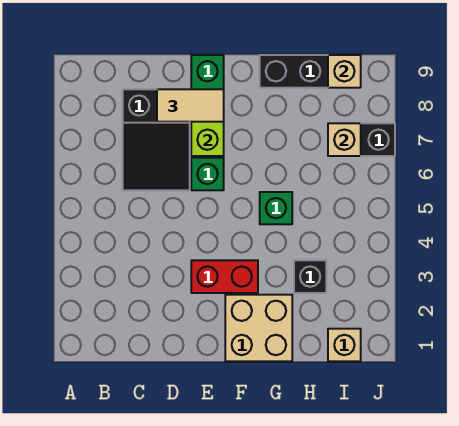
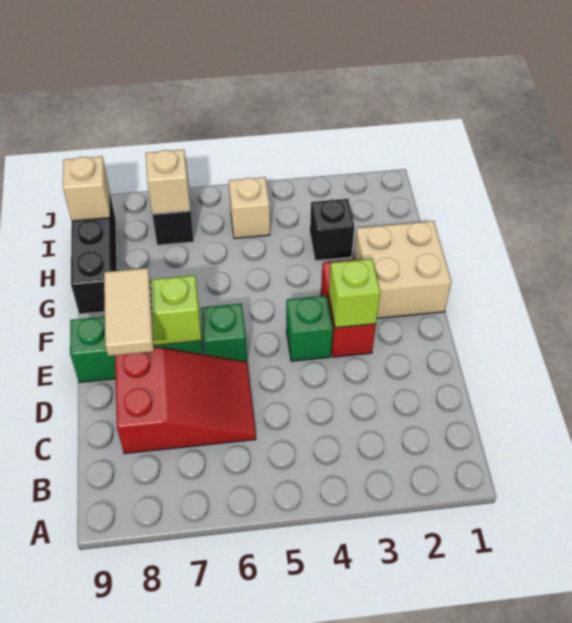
black slope C6:D8 level 1 top 8 -> red slope C6:D8 level 1 top 8
none -> lime brick E3 level 2
green brick G5 level 1 -> green brick E4 level 1
tan brick I1 level 1 -> tan brick I5 level 1

